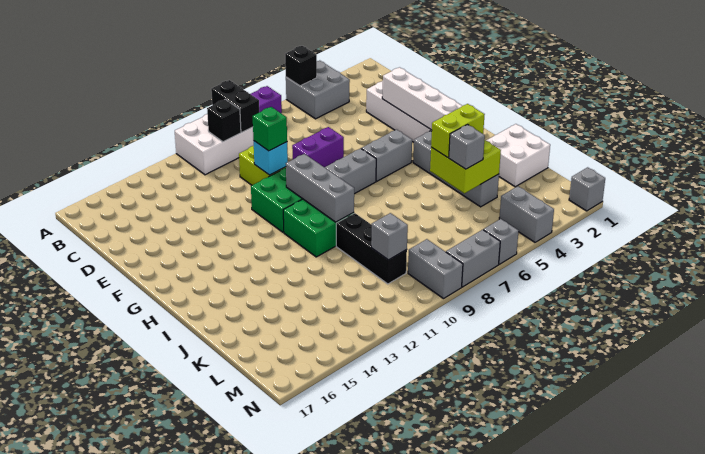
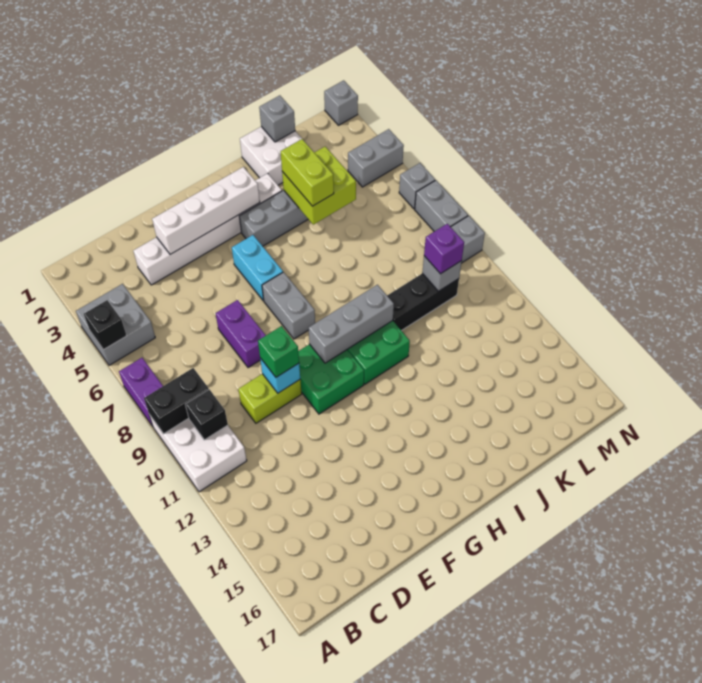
grey brick G5:G6 level 1 -> cyan brick G5:G6 level 1
grey brick K5 level 3 -> grey brick K1 level 2
none -> purple brick L10 level 3

